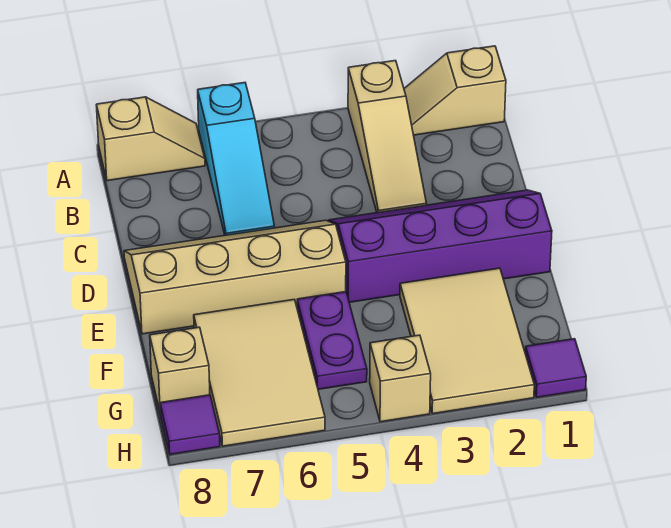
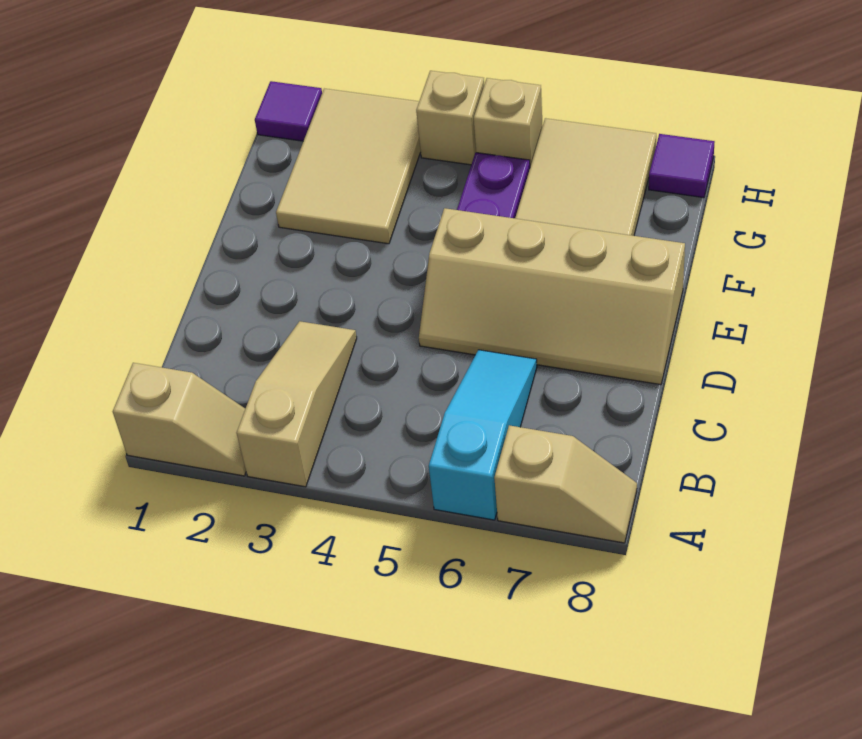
tan slope A7:A8 level 1 top 8 -> tan slope A7:A8 level 1 top 7
purple slope D1:E4 level 1 top E -> none
tan brick G8 level 1 -> tan brick H5 level 1

